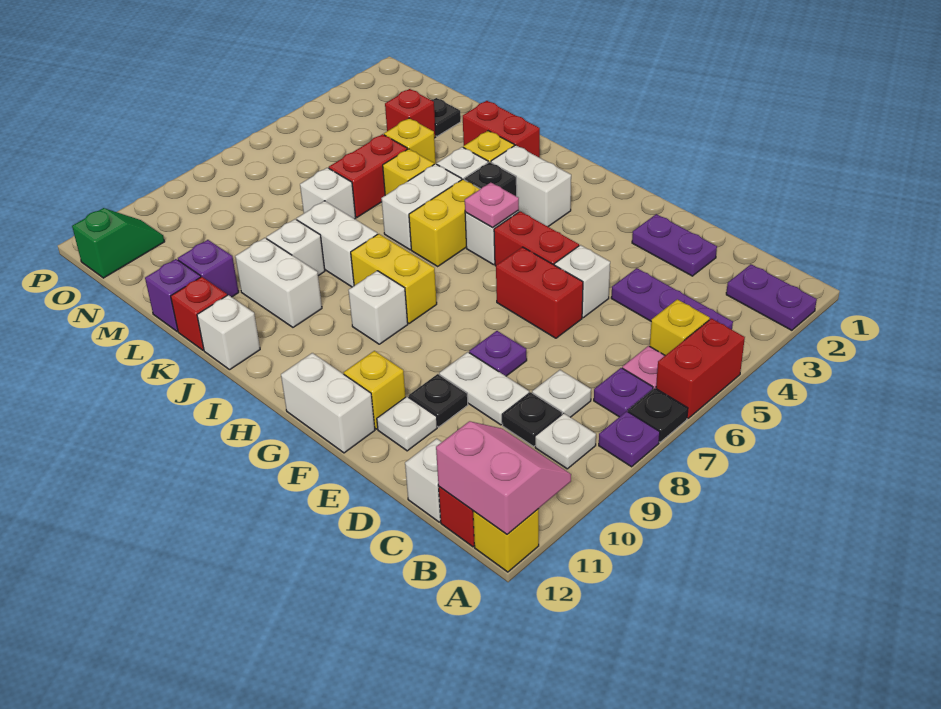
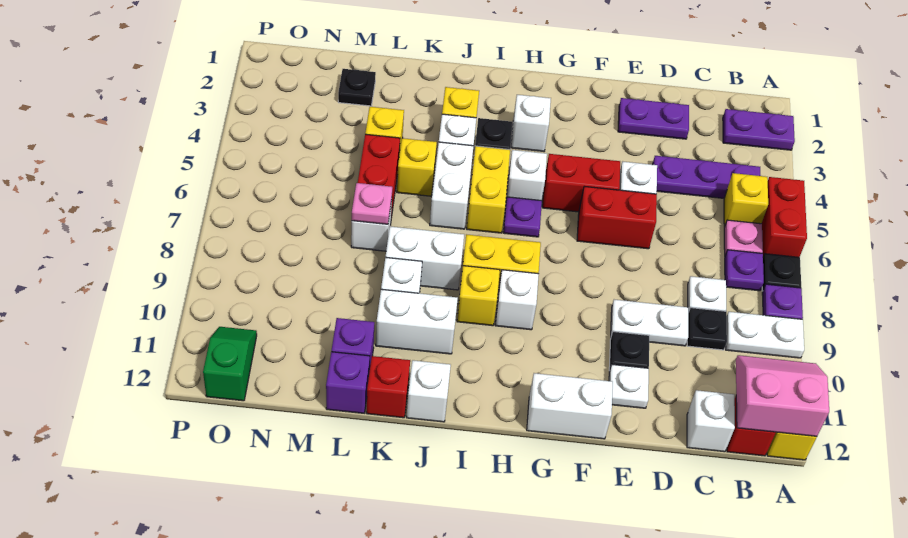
white plate B9 level 1 -> white plate A9:B9 level 1
purple plate E8 level 1 -> purple plate H6 level 1
yellow brick F11 level 1 -> yellow brick I9 level 1
white brick H3:I3 level 1 -> white brick H3 level 1
pink plate H5 level 2 -> pink plate L7 level 2
red brick J2:K2 level 1 -> none
red brick M3 level 1 -> none

